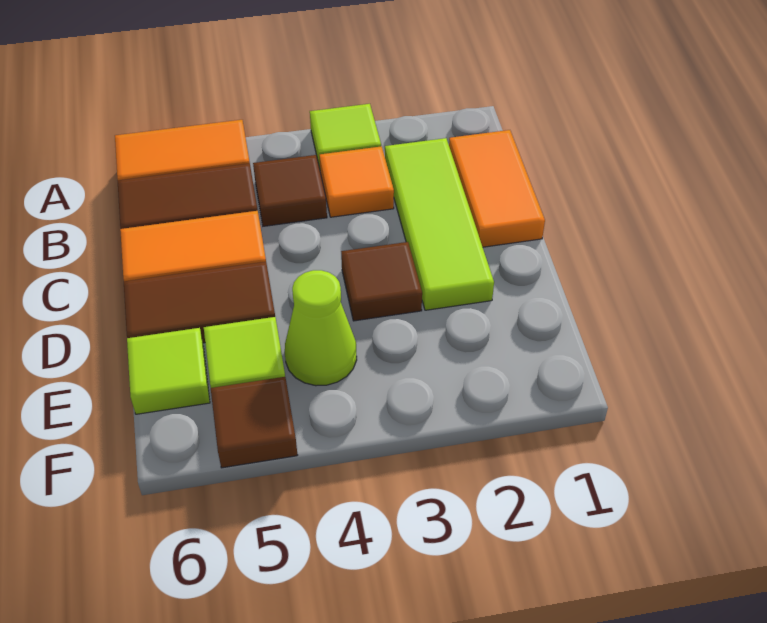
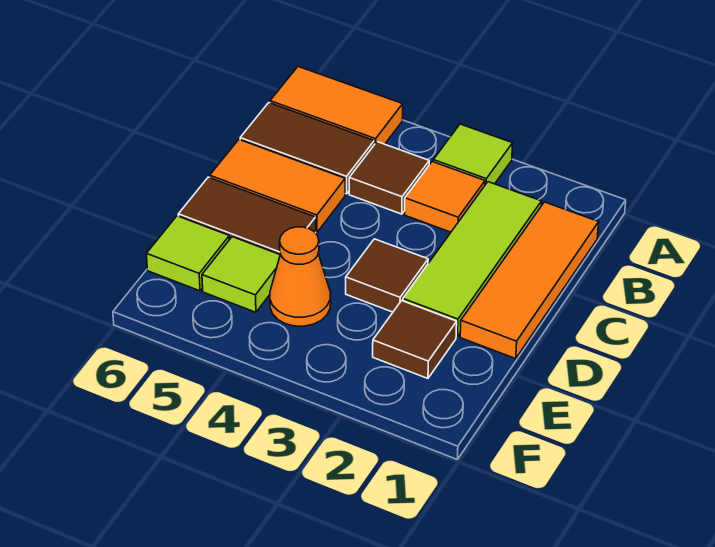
orange tile B1:C1 level 1 -> orange tile B1:D1 level 1
lime cone E4 level 1 -> orange cone E4 level 1
brown tile F5 level 1 -> brown tile E2 level 1

